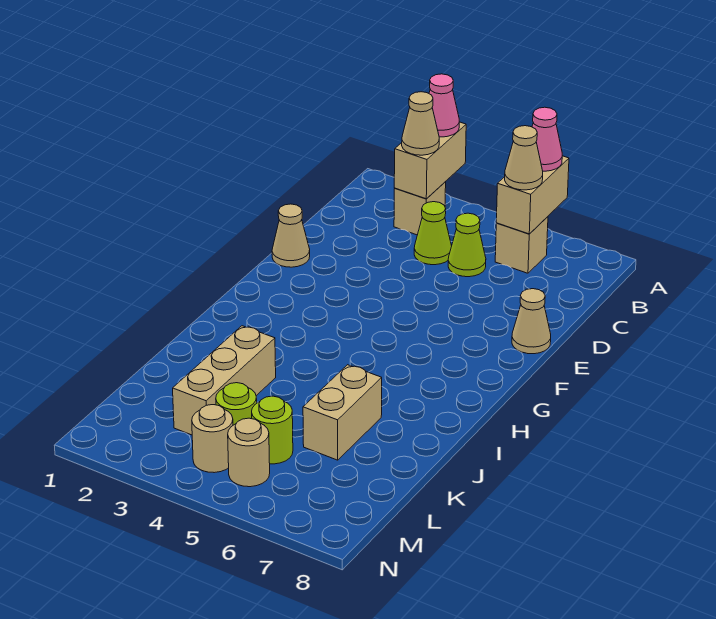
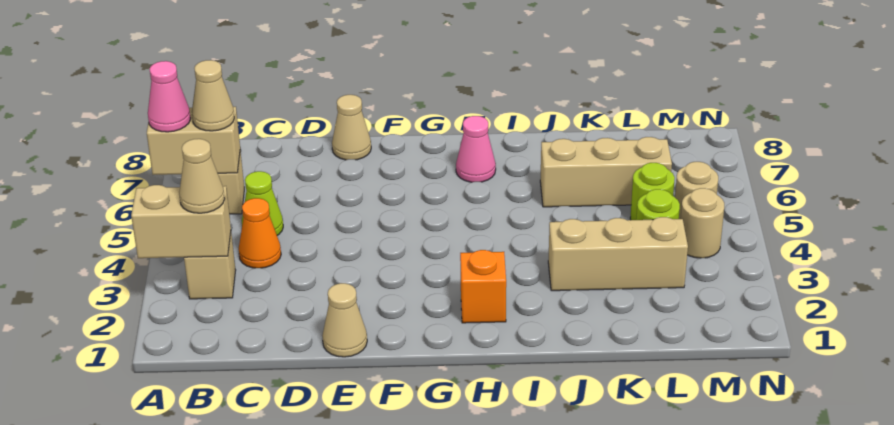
pink cone A3 level 3 -> pink cone H7 level 1
lime cone C4 level 1 -> orange cone C4 level 1
none -> orange brick H2 level 1
tan brick J6:K6 level 1 -> tan brick J6:L6 level 1

